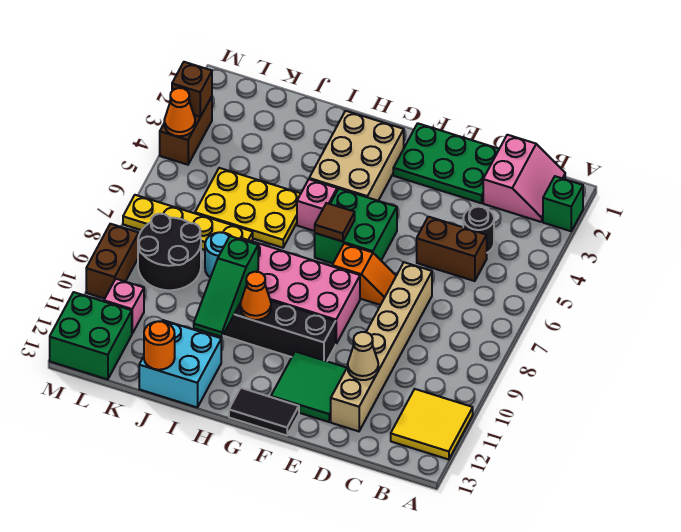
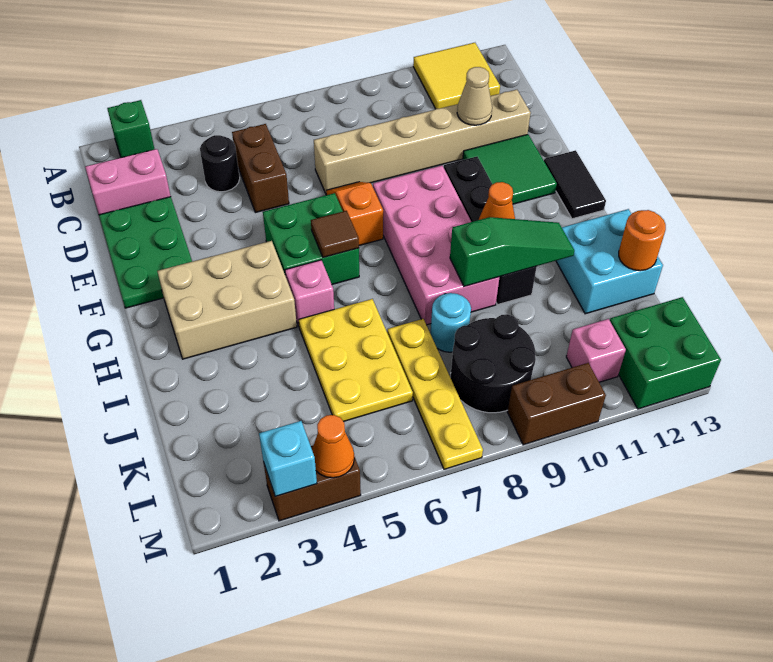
brown brick M3 level 2 -> cyan brick M3 level 2

